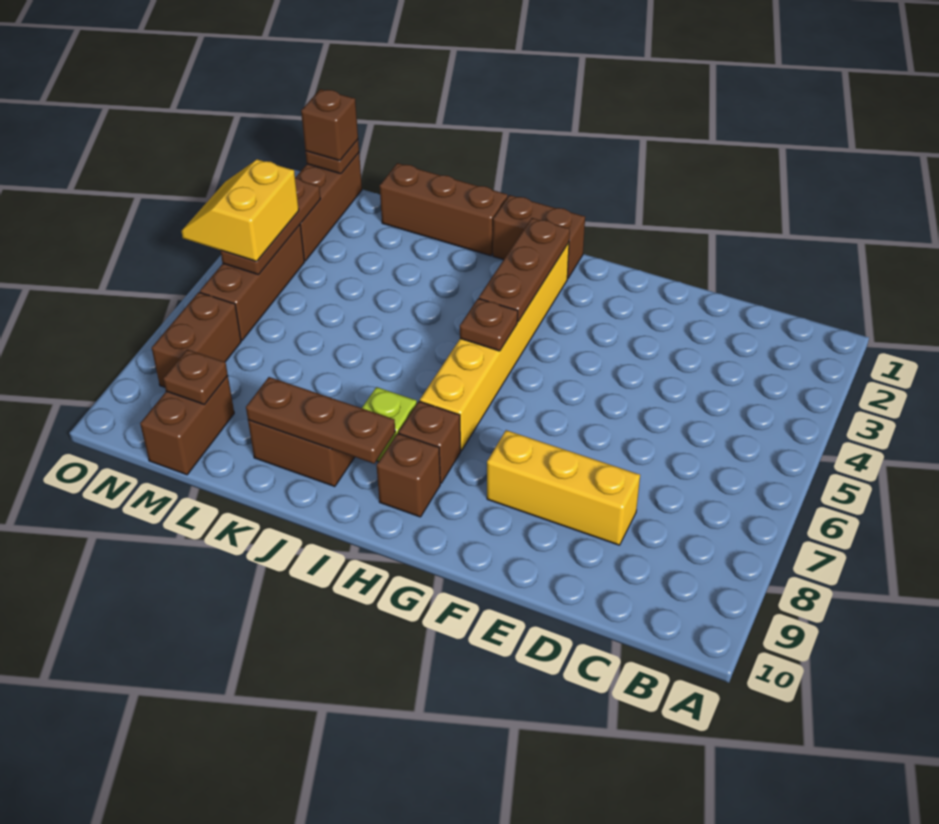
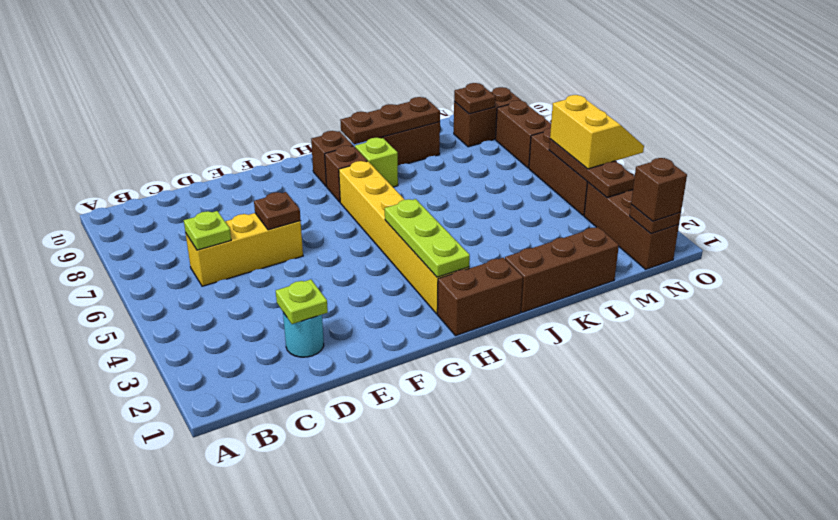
none -> lime plate C6 level 2
none -> cyan round brick D2 level 1
none -> lime plate D2 level 2
yellow brick D8:F8 level 1 -> yellow brick C6:E6 level 1
brown plate H2:H4 level 2 -> lime plate H2:H4 level 2
brown plate H5 level 2 -> brown plate E6 level 2
brown brick M9:M10 level 1 -> brown brick M9:N9 level 1

